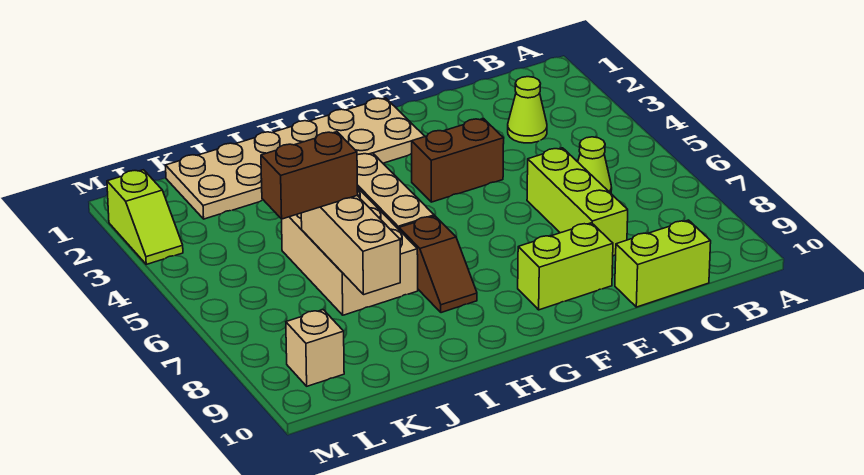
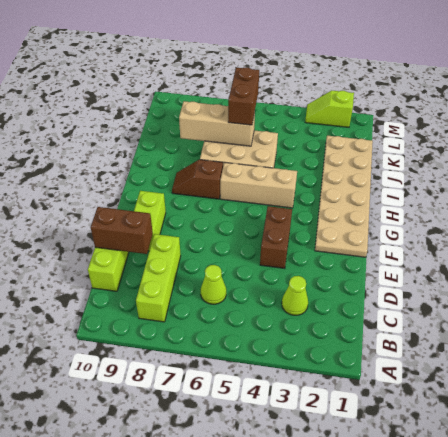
lime brick D6:D8 level 1 -> lime brick B8:D8 level 1
none -> brown brick D9:D10 level 2
tan brick L9 level 1 -> none

